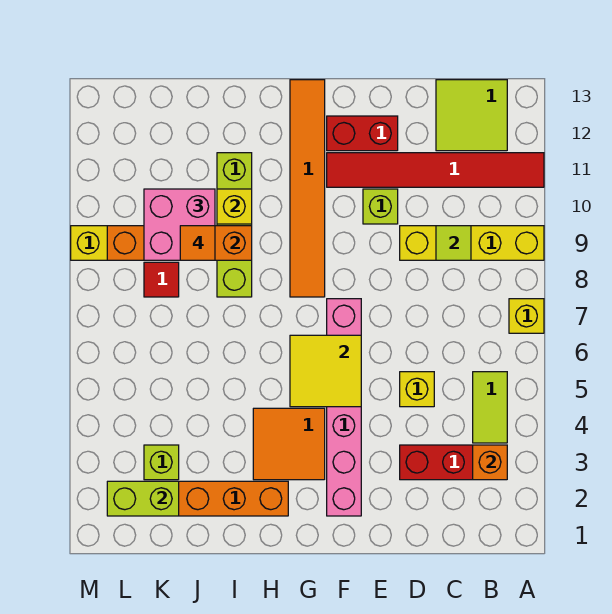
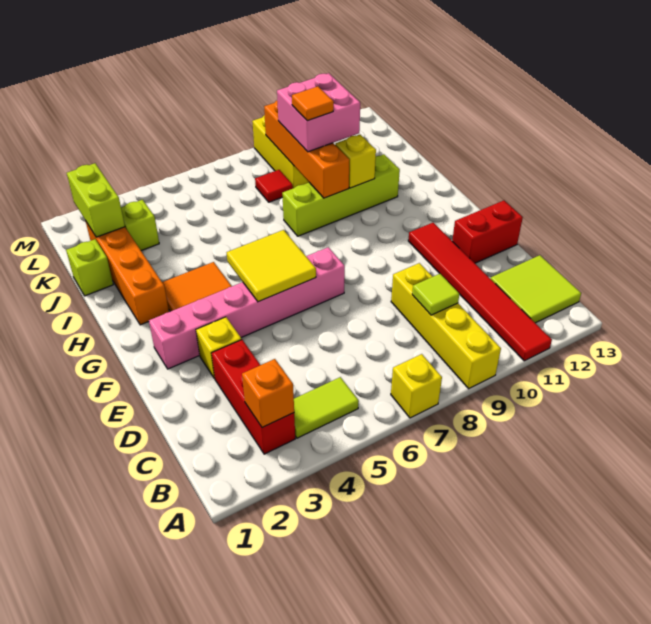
yellow brick D5 level 1 -> yellow brick E3 level 1
lime brick E10 level 1 -> lime brick J1 level 1
red brick E12:F12 level 1 -> red brick E12:E13 level 1
orange tile G8:G13 level 1 -> none

